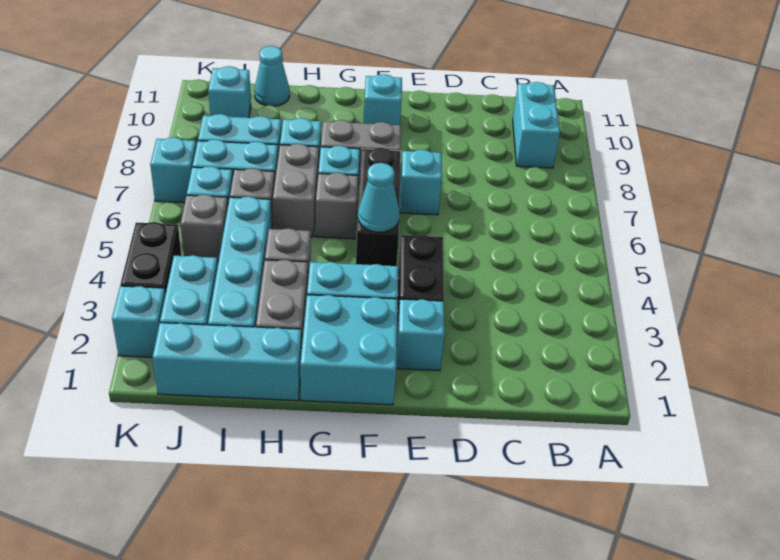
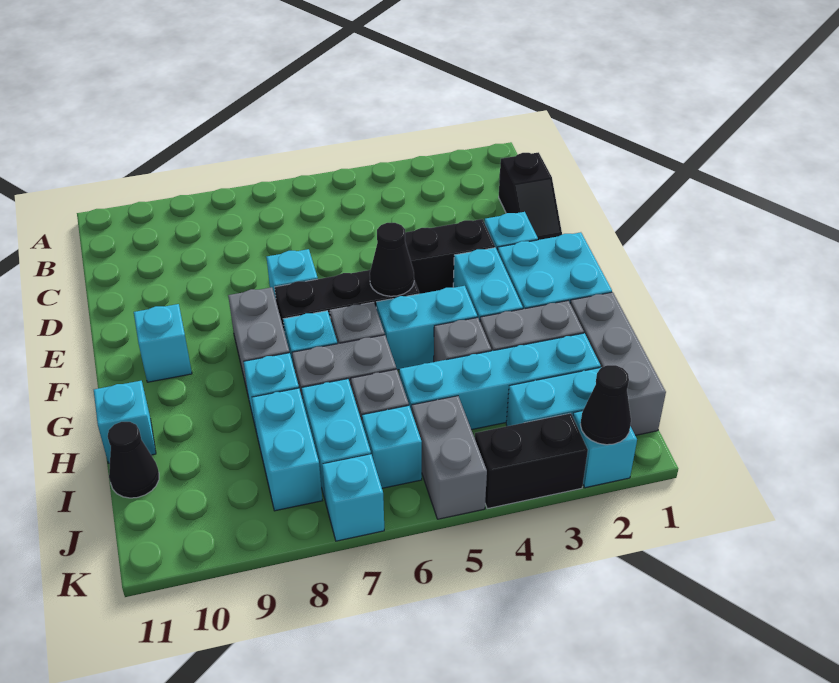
cyan brick B9:B10 level 1 -> cyan brick G4:G5 level 1
none -> black slope C1:D1 level 1 top C
cyan cone F5 level 2 -> black cone F5 level 2
cyan brick H1:J1 level 1 -> grey brick H1:J1 level 1
cyan cone I11 level 1 -> black cone I11 level 1
grey brick J5 level 1 -> grey brick J5:K5 level 1
cyan brick J10 level 1 -> cyan brick H11 level 1
none -> black cone K2 level 2

